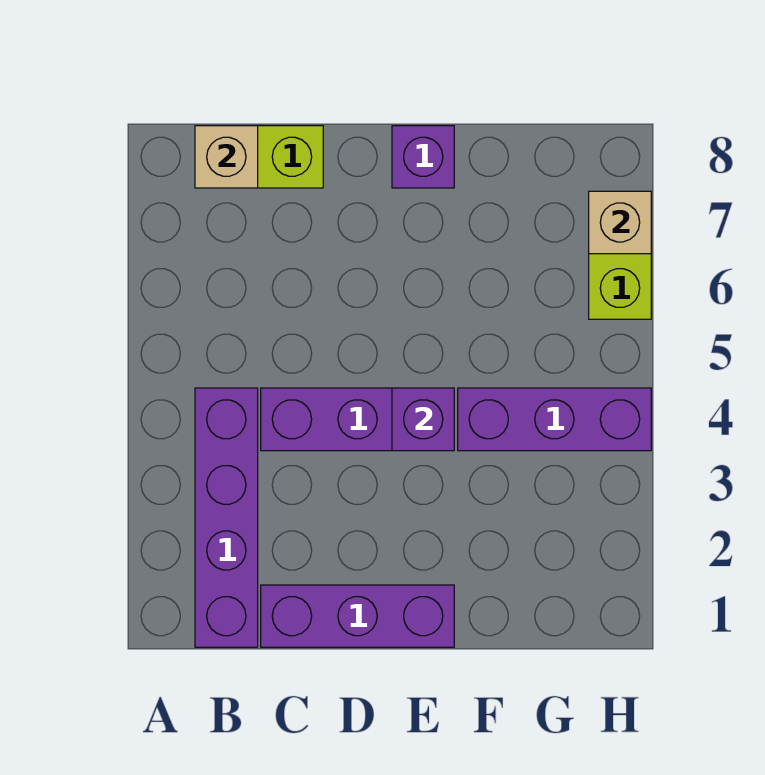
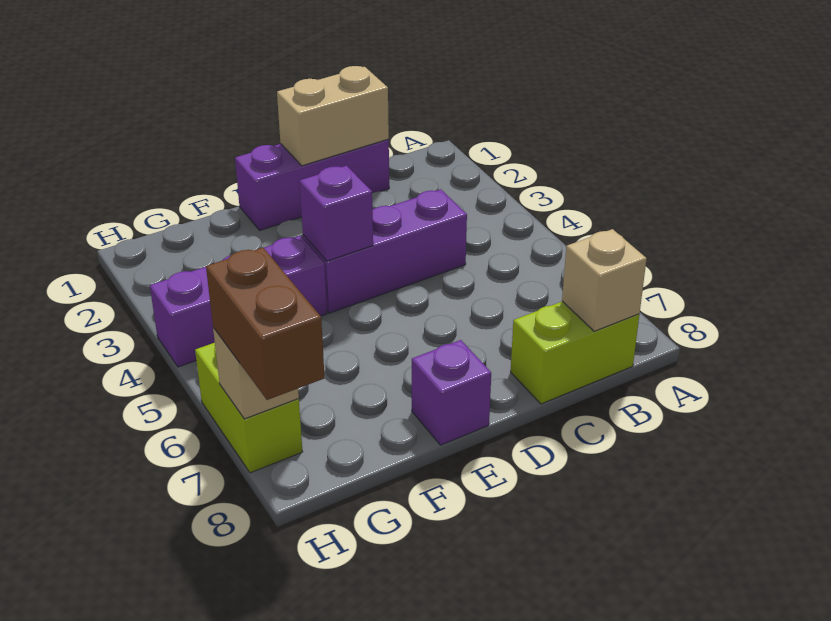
purple brick B1:B4 level 1 -> none
none -> tan brick C1:D1 level 2
none -> brown brick H7:H8 level 3

